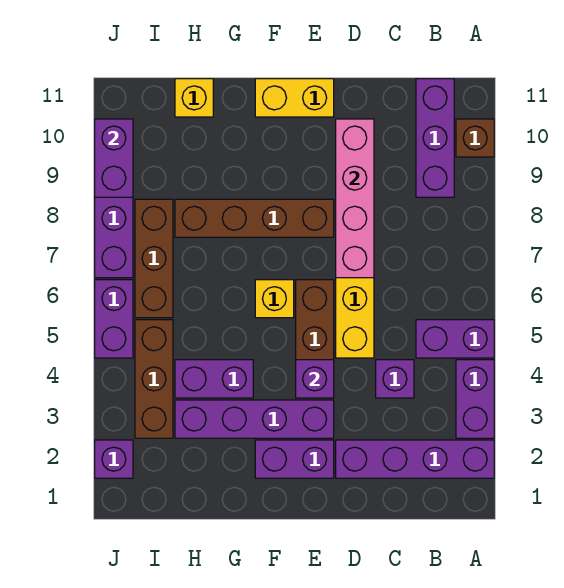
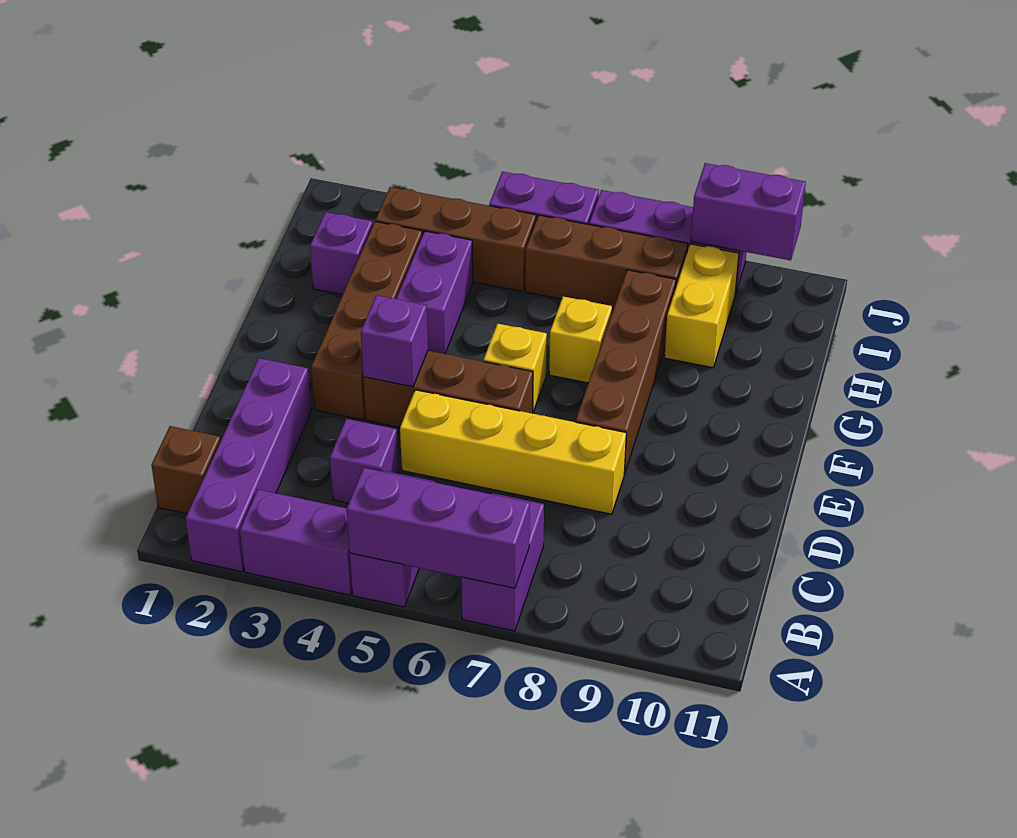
brown brick A10 level 1 -> brown brick B1 level 1
purple brick B9:B11 level 1 -> purple brick A5:A7 level 2
pink brick D7:D10 level 2 -> none
purple brick E2:F2 level 1 -> purple brick A7:B7 level 1
purple brick E3:H3 level 1 -> brown brick E3:H3 level 1
yellow brick E11:F11 level 1 -> yellow brick H9:I9 level 1
yellow brick H11 level 1 -> yellow brick G7 level 1
purple brick J2 level 1 -> purple brick H2 level 1

